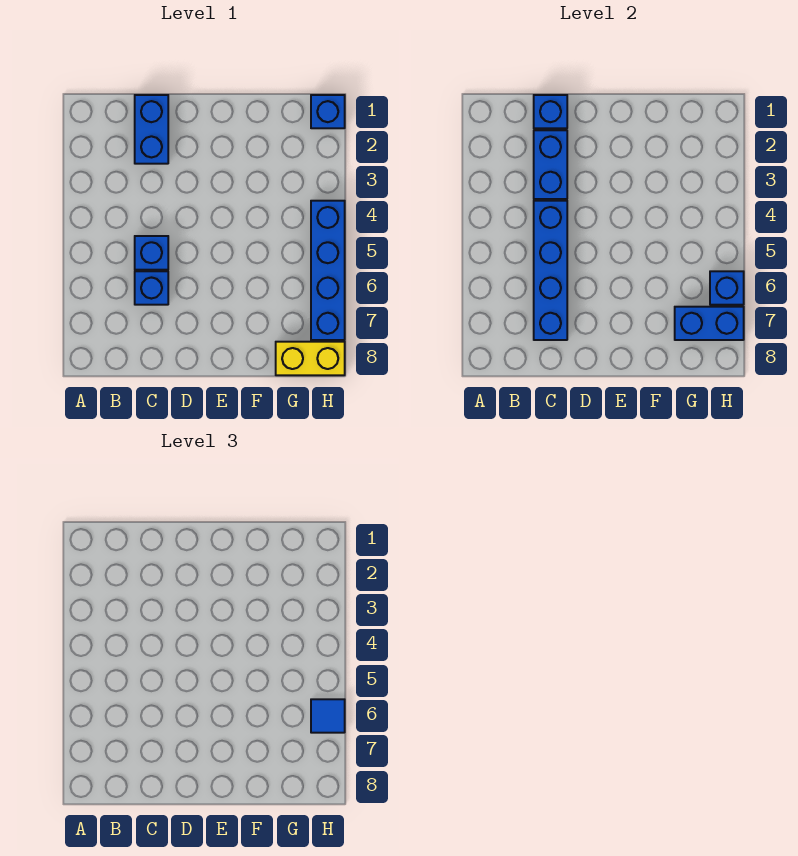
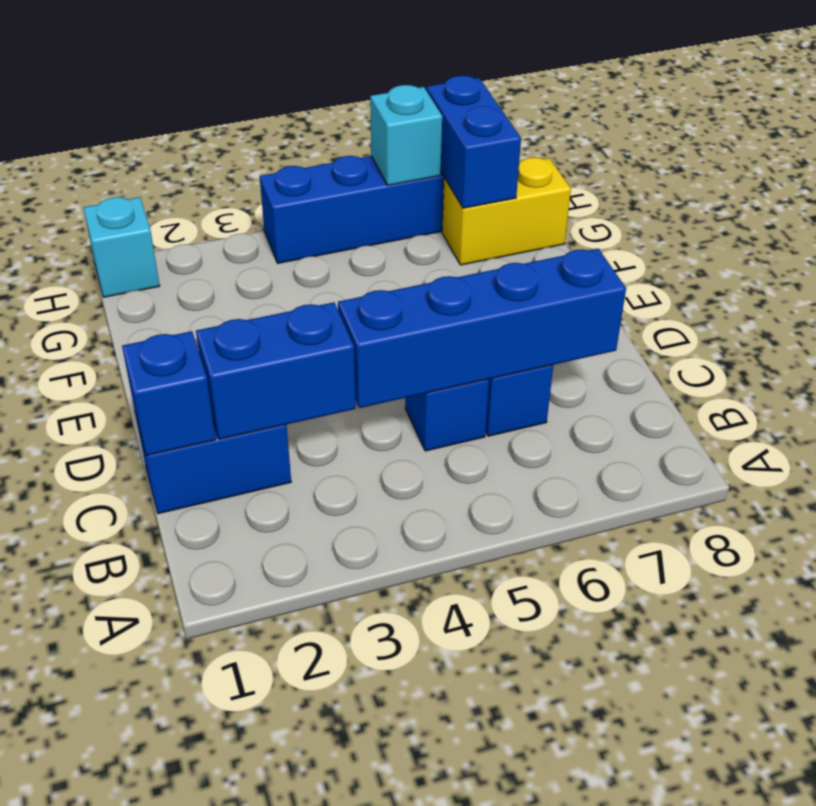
yellow brick G8:H8 level 1 -> yellow brick G7:G8 level 1
blue brick H1 level 1 -> cyan brick H1 level 1
blue brick H6 level 2 -> cyan brick H6 level 2
blue tile H6 level 3 -> none

